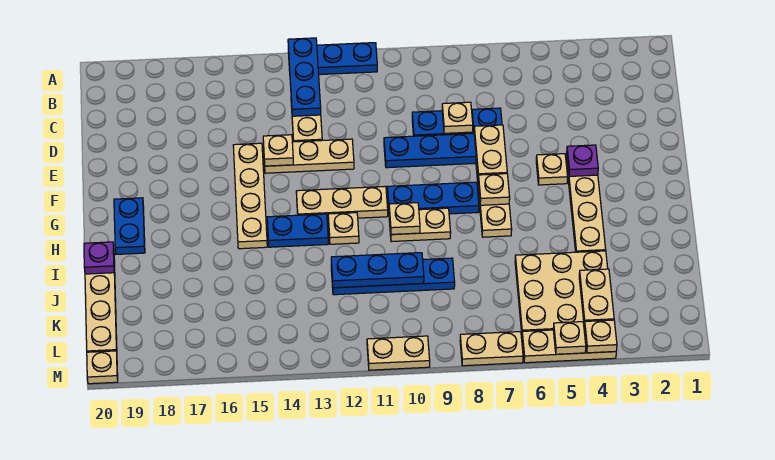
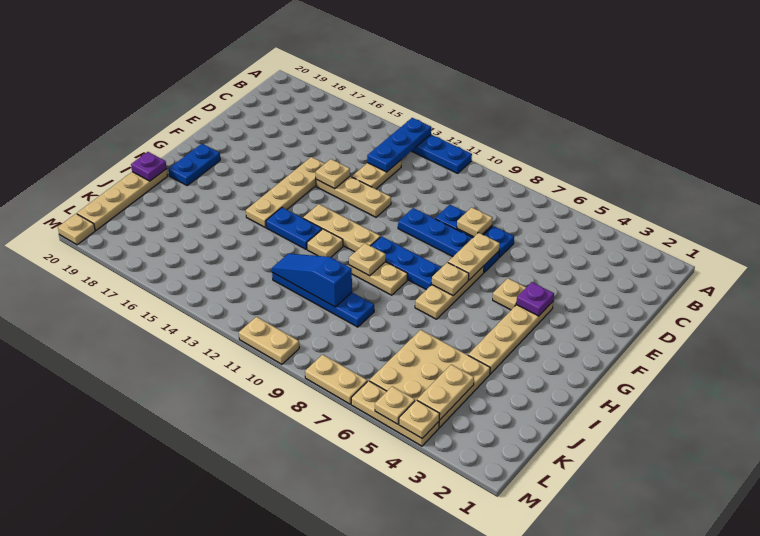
blue plate J10:J12 level 2 -> blue slope J10:J12 level 2 top 10

